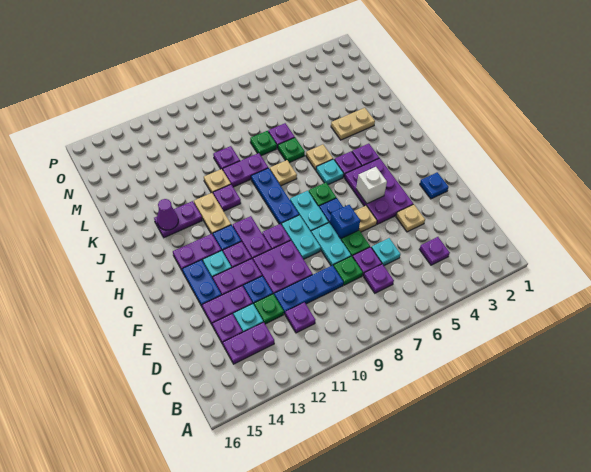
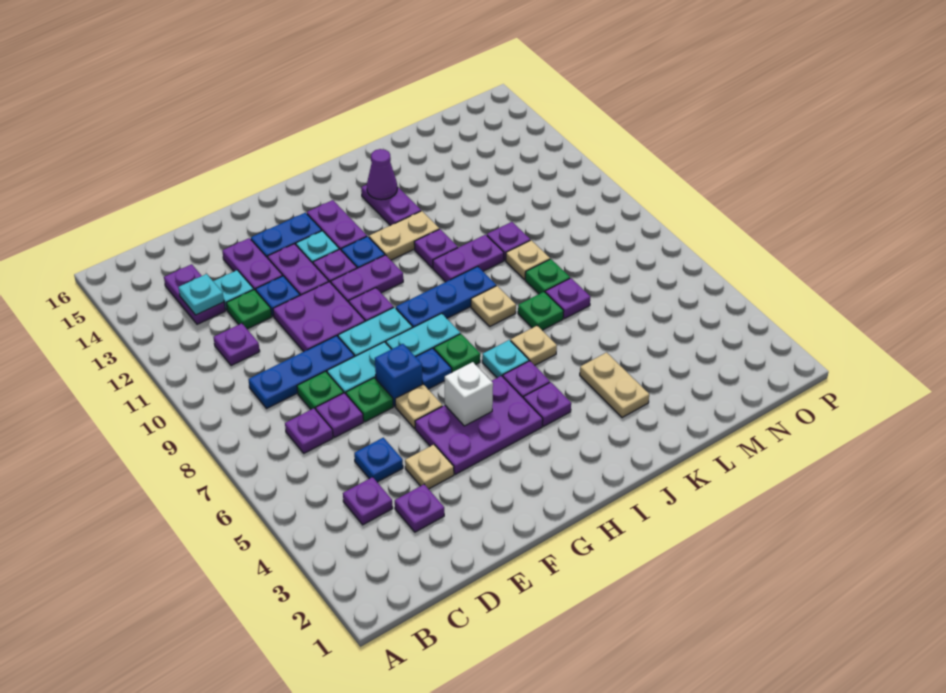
cyan plate D6 level 1 -> cyan plate C13 level 2
blue plate D9:D11 level 1 -> blue plate C9:E9 level 1
purple plate D14 level 1 -> purple plate D3 level 1
blue plate F2 level 1 -> blue plate D5 level 1
purple plate K9:K10 level 1 -> purple plate J10:K10 level 1
tan plate K11 level 1 -> tan plate L9 level 1

